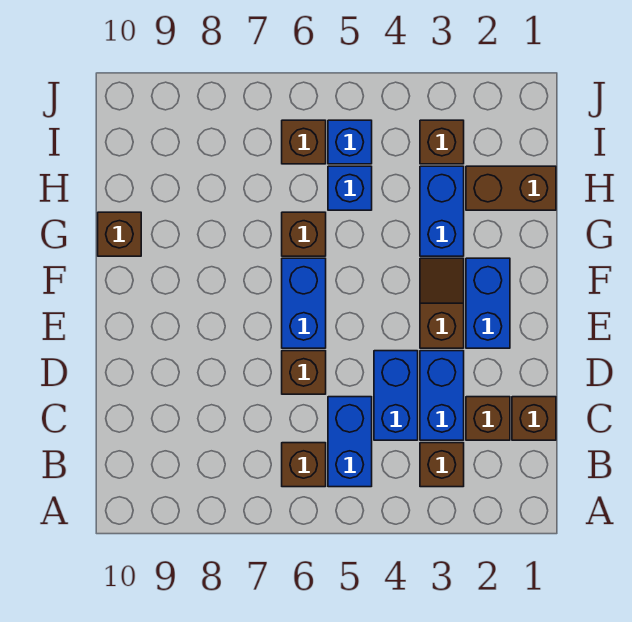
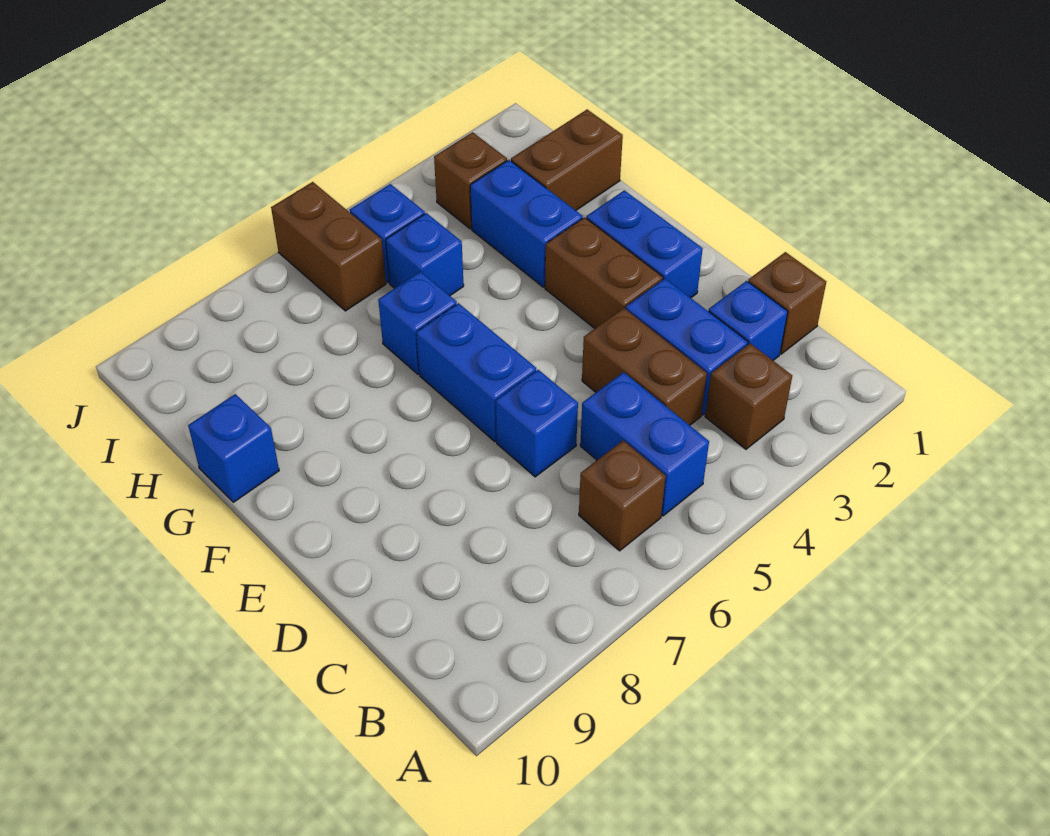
brown brick C2 level 1 -> blue brick C2 level 1
blue brick C4:D4 level 1 -> brown brick C4:D4 level 1
brown brick D6 level 1 -> blue brick D6 level 1
brown slope E3:F3 level 1 top E -> brown brick E3:F3 level 1
brown brick G6 level 1 -> blue brick G6 level 1
brown brick G10 level 1 -> blue brick G10 level 1
brown brick I6 level 1 -> brown brick I6:J6 level 1

